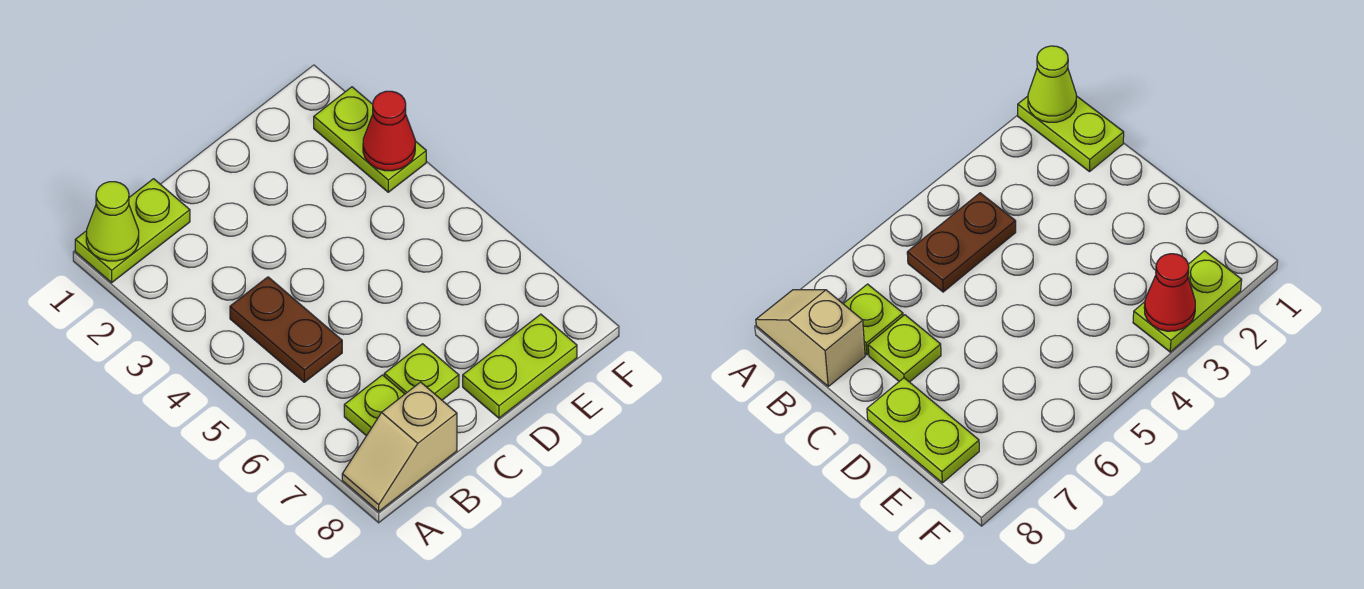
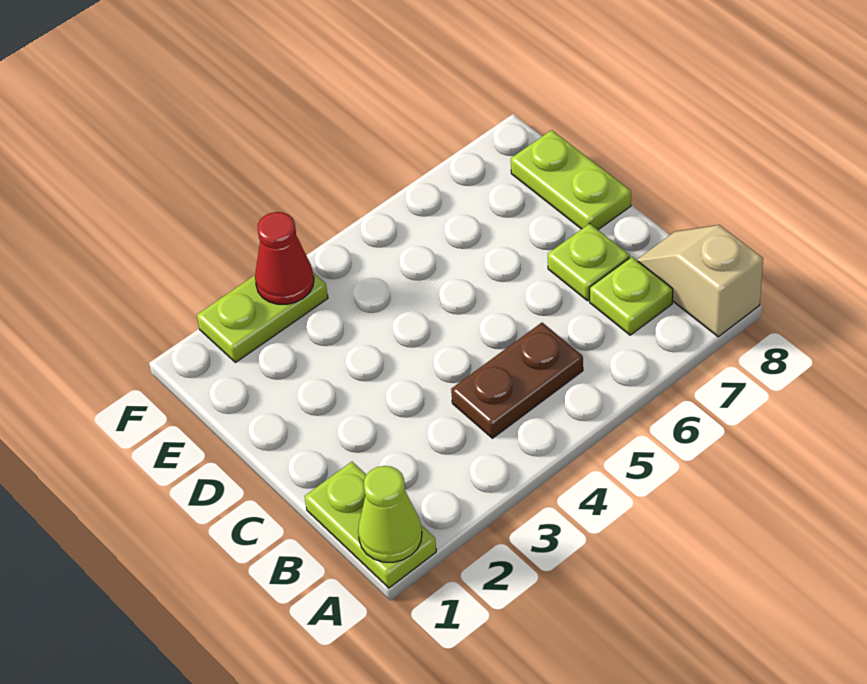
tan slope A8:B8 level 1 top B -> tan slope A8:B8 level 1 top A

